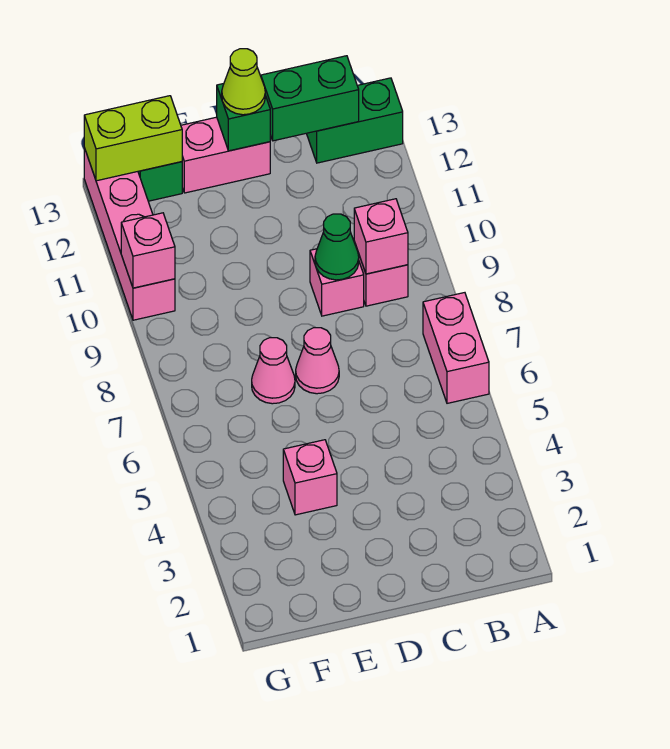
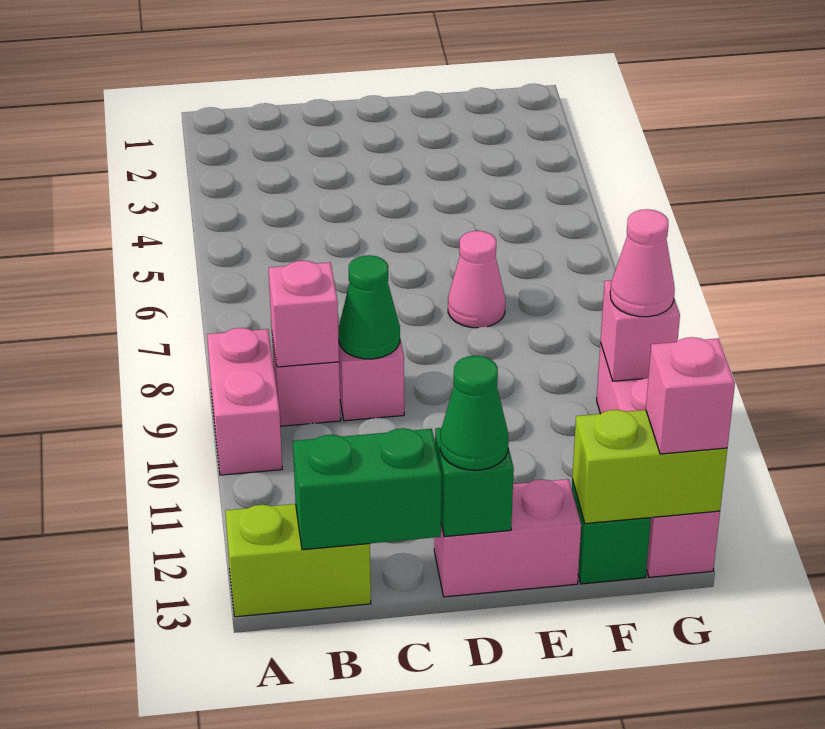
pink brick A6:A7 level 1 -> pink brick A9:A10 level 1
green brick A13:B13 level 1 -> lime brick A13:B13 level 1
pink cone D7 level 1 -> pink cone G10 level 3
lime cone D13 level 3 -> green cone D13 level 3
pink brick E4 level 1 -> pink brick G13 level 3

